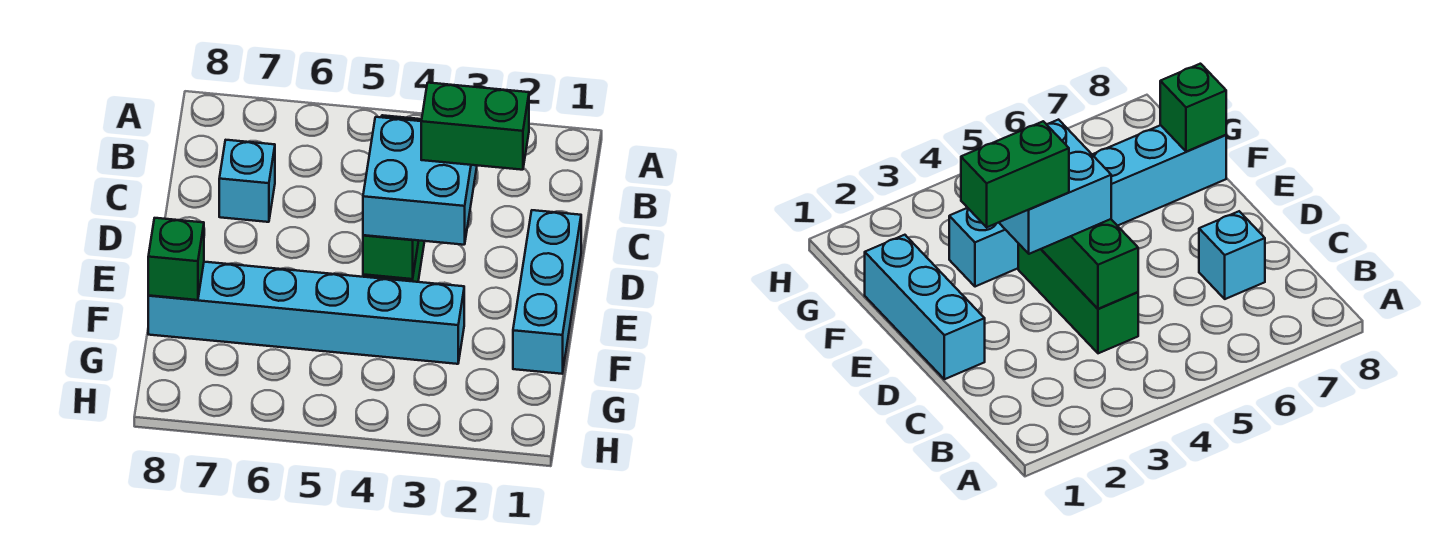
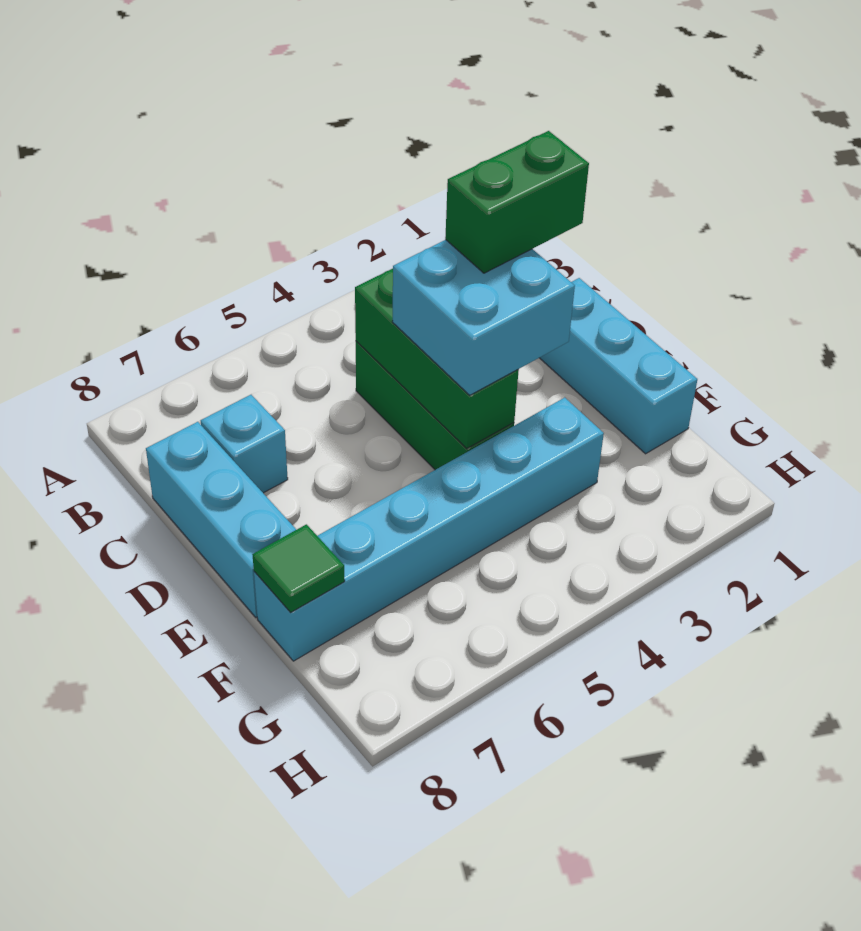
none -> cyan brick C8:E8 level 1
green brick F8 level 2 -> green tile F8 level 2

